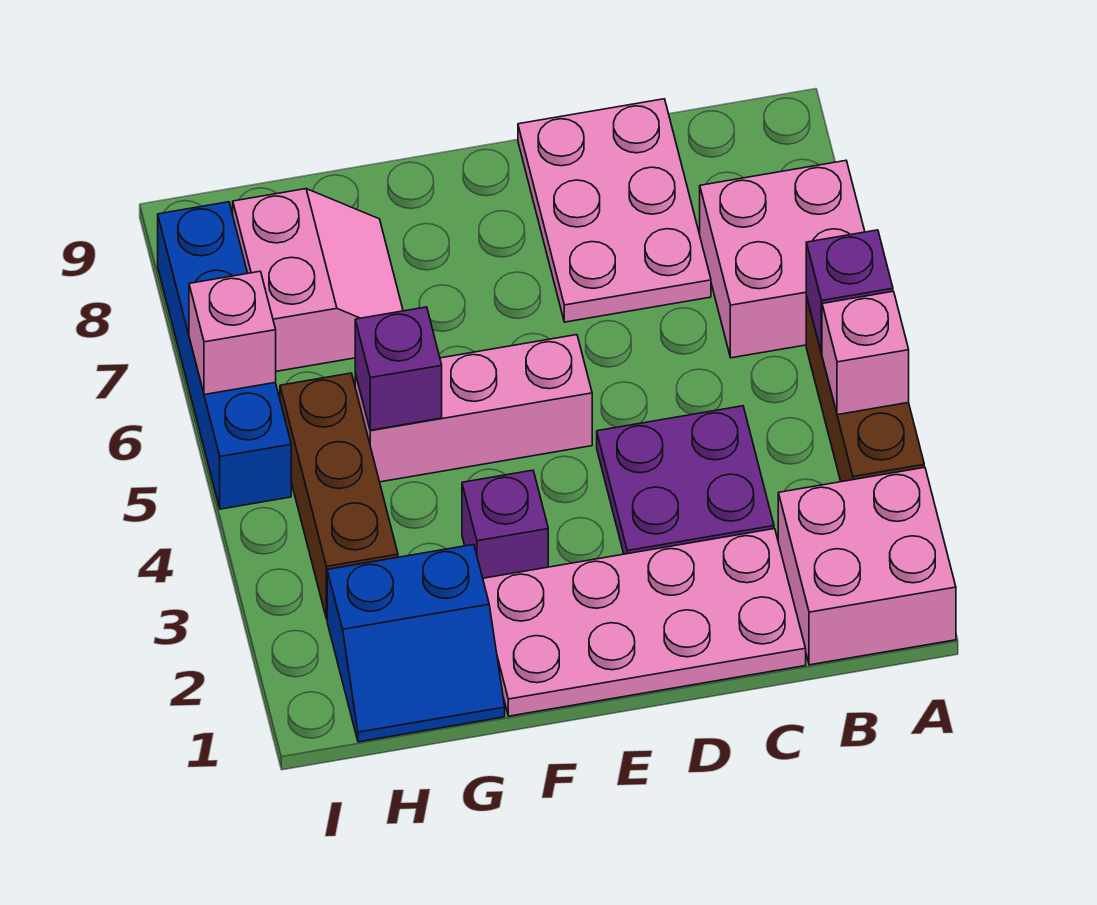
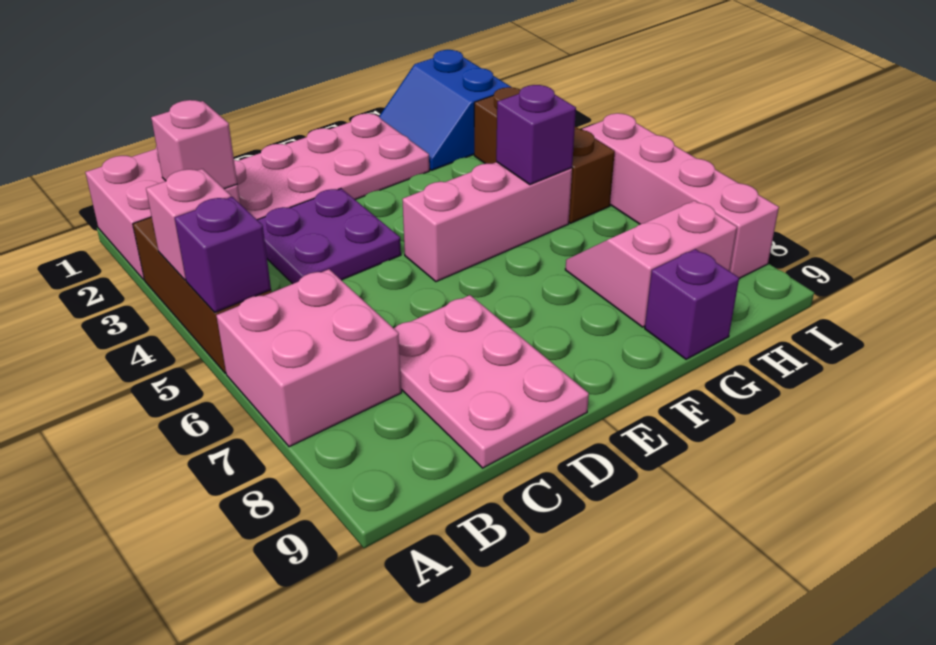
purple brick F3 level 1 -> purple brick G9 level 1
blue slope G1:H2 level 1 top 2 -> blue slope G1:H2 level 1 top H
pink slope G7:H8 level 1 top H -> pink slope G7:H8 level 1 top 8
blue brick I5:I8 level 1 -> pink brick I5:I8 level 1
pink brick I6 level 2 -> pink brick B2 level 2

